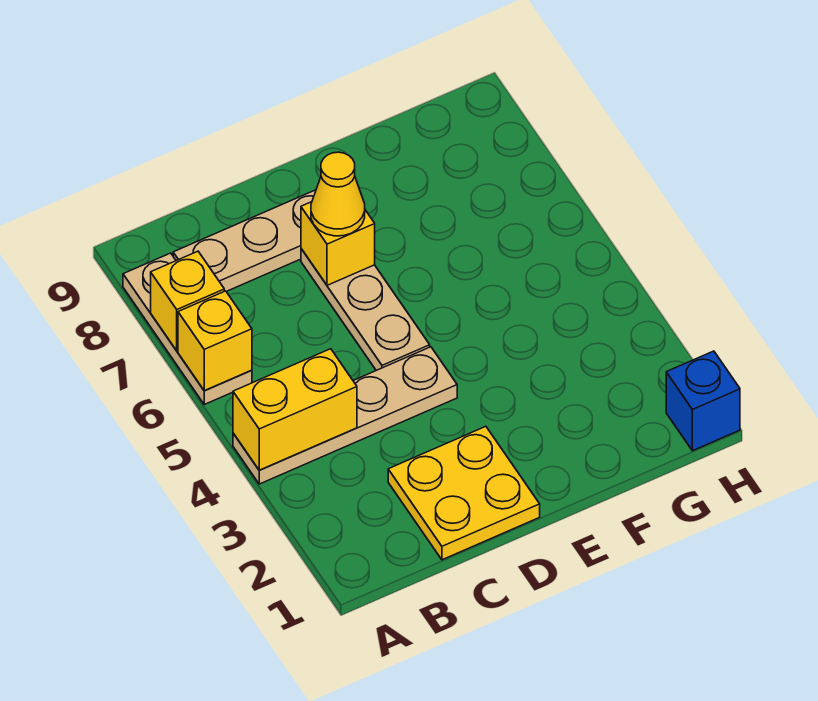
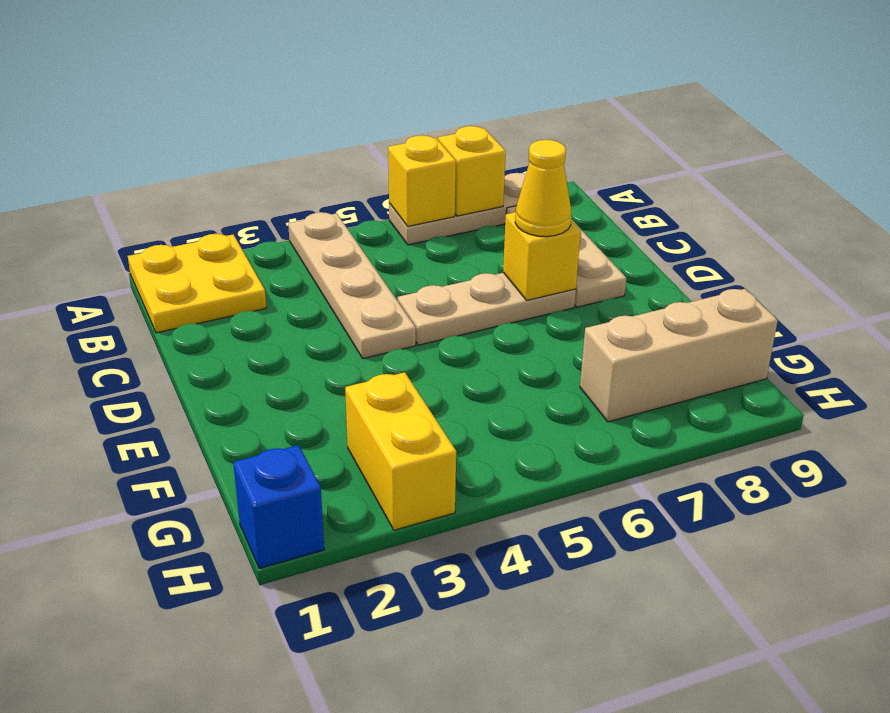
yellow brick A4:B4 level 2 -> yellow brick G3:H3 level 1
yellow plate C1:D2 level 1 -> yellow plate A1:B2 level 1
none -> tan brick G7:G9 level 1

